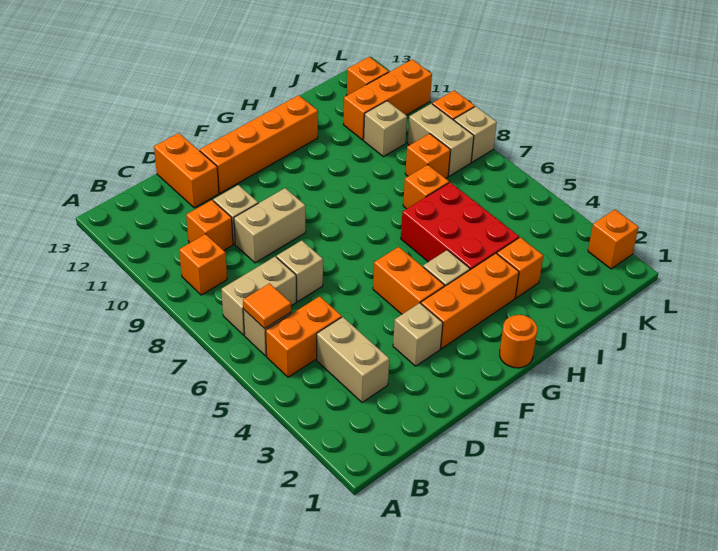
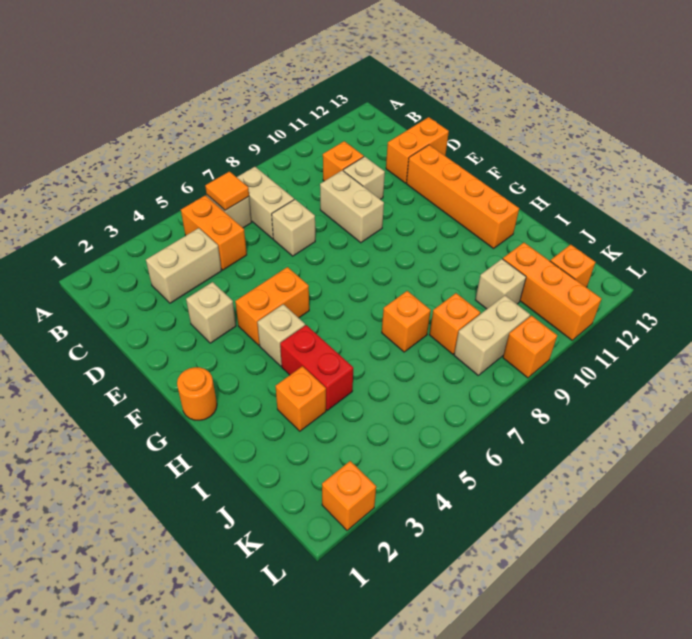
orange brick B9 level 1 -> none
orange brick F3:H3 level 1 -> none
red brick H4:I6 level 1 -> red brick H4:I4 level 1
tan brick L8 level 1 -> none

